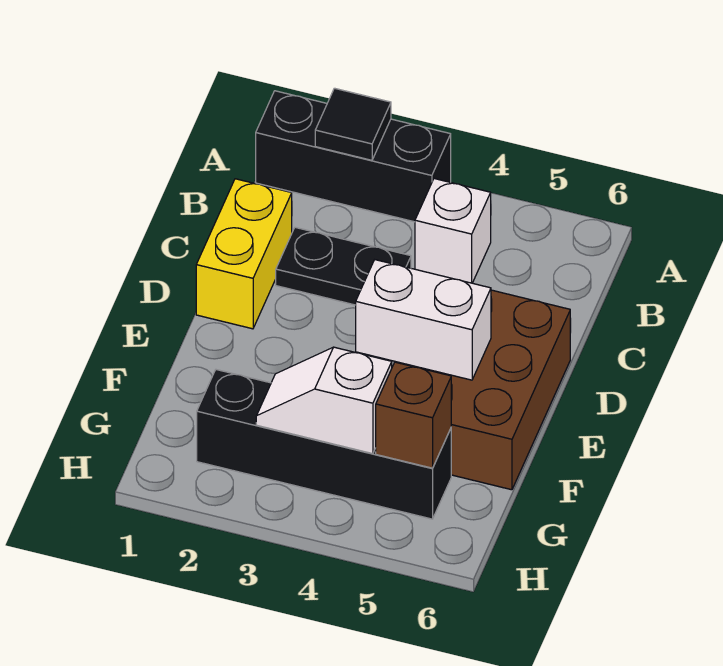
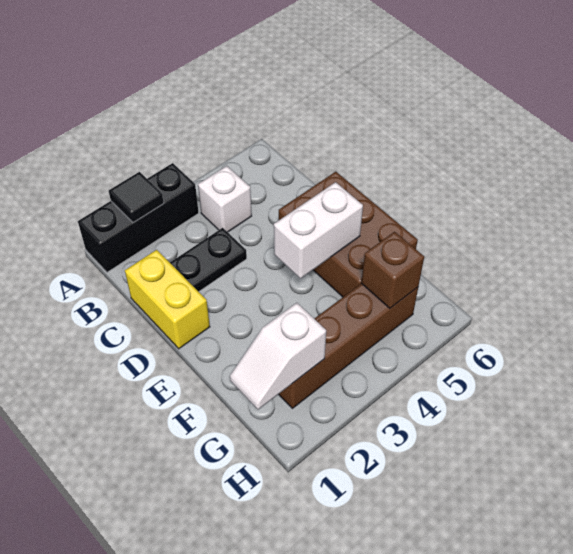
black brick G2:G5 level 1 -> brown brick G2:G5 level 1
white slope G3:G4 level 2 top 4 -> white slope G1:G2 level 2 top 2

